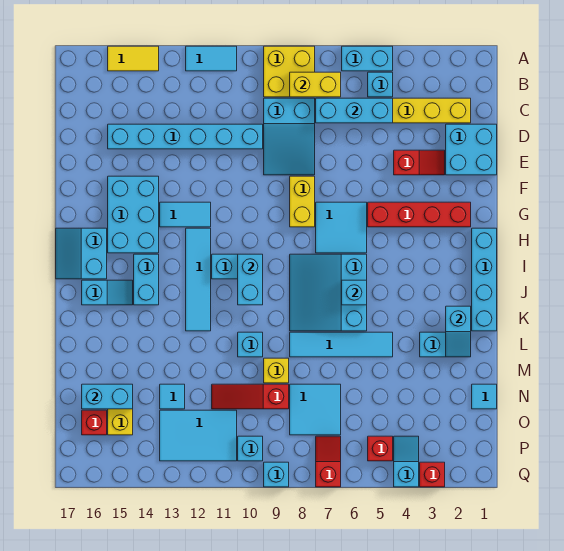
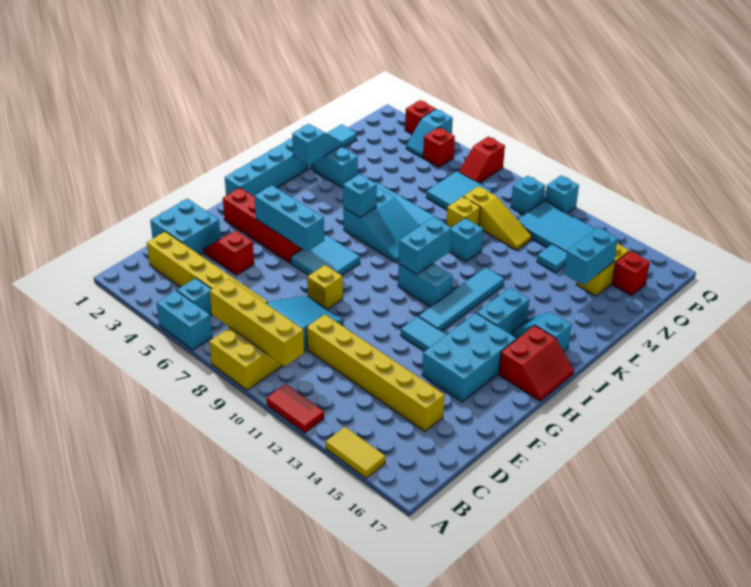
cyan tile A11:A12 level 1 -> red tile A11:A12 level 1
yellow brick B7:B8 level 2 -> yellow brick B7:B10 level 2
cyan brick C5:C7 level 2 -> cyan brick G4:G6 level 2
cyan brick D10:D15 level 1 -> yellow brick D10:D15 level 1
yellow brick F8:G8 level 1 -> yellow brick F8 level 1
cyan slope H16:I17 level 1 top 16 -> red slope H16:I17 level 1 top 16
cyan slope I6:K8 level 1 top 6 -> cyan slope J6:K8 level 1 top 6
red slope N9:N11 level 1 top 9 -> yellow slope N9:N11 level 1 top 9
cyan brick N15:N16 level 2 -> cyan brick M15:N15 level 2
cyan brick Q9 level 1 -> cyan brick Q11 level 1

